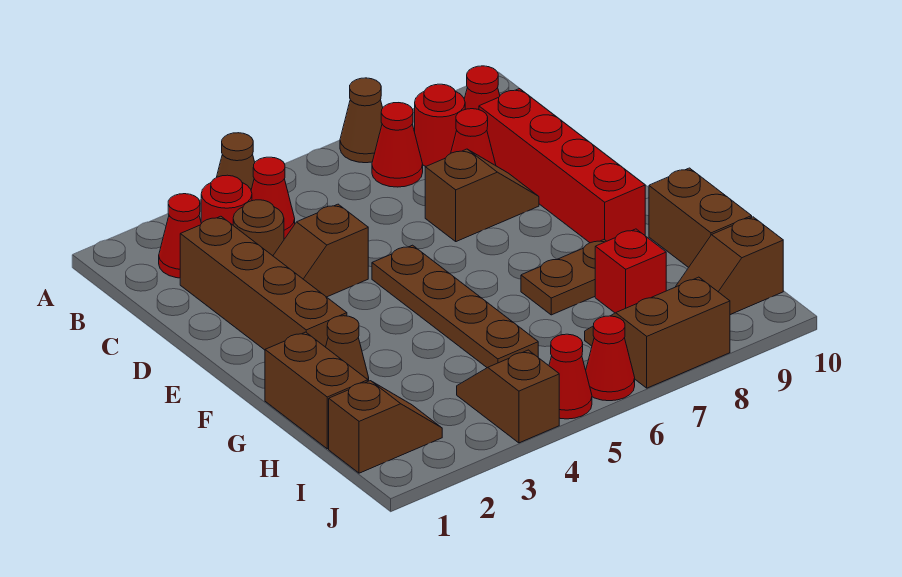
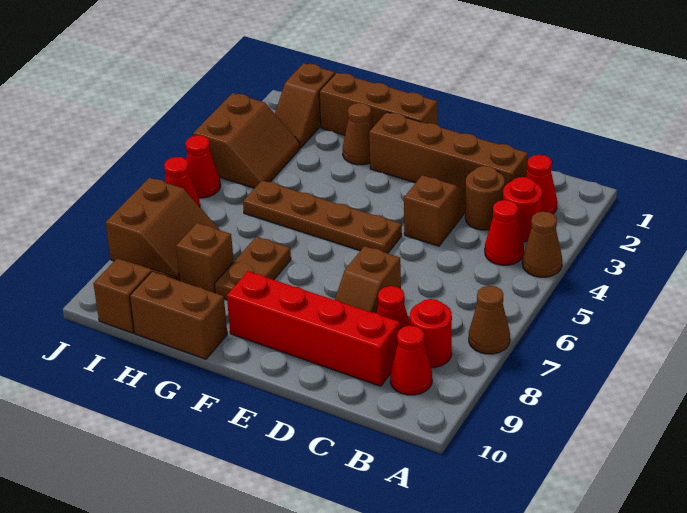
red cone B7 level 1 -> none
brown brick G1:H1 level 1 -> brown brick F1:H1 level 1
red brick H8 level 1 -> brown brick H8 level 1
brown slope I4:J4 level 1 top J -> brown slope I3:J4 level 1 top J

